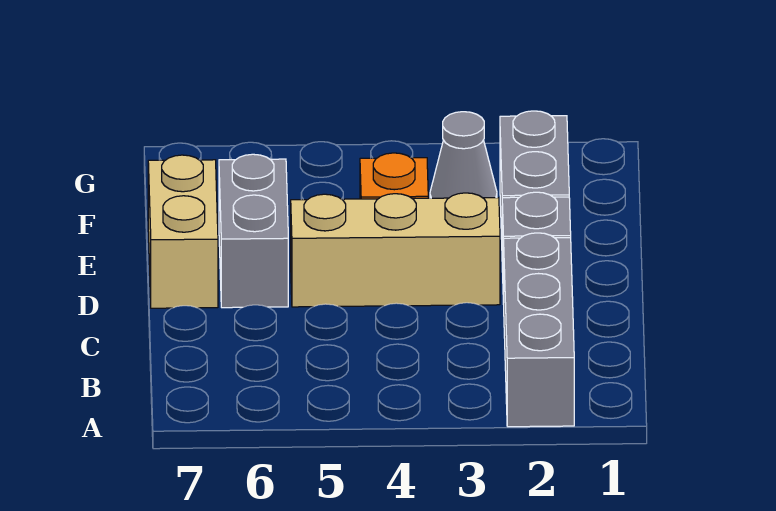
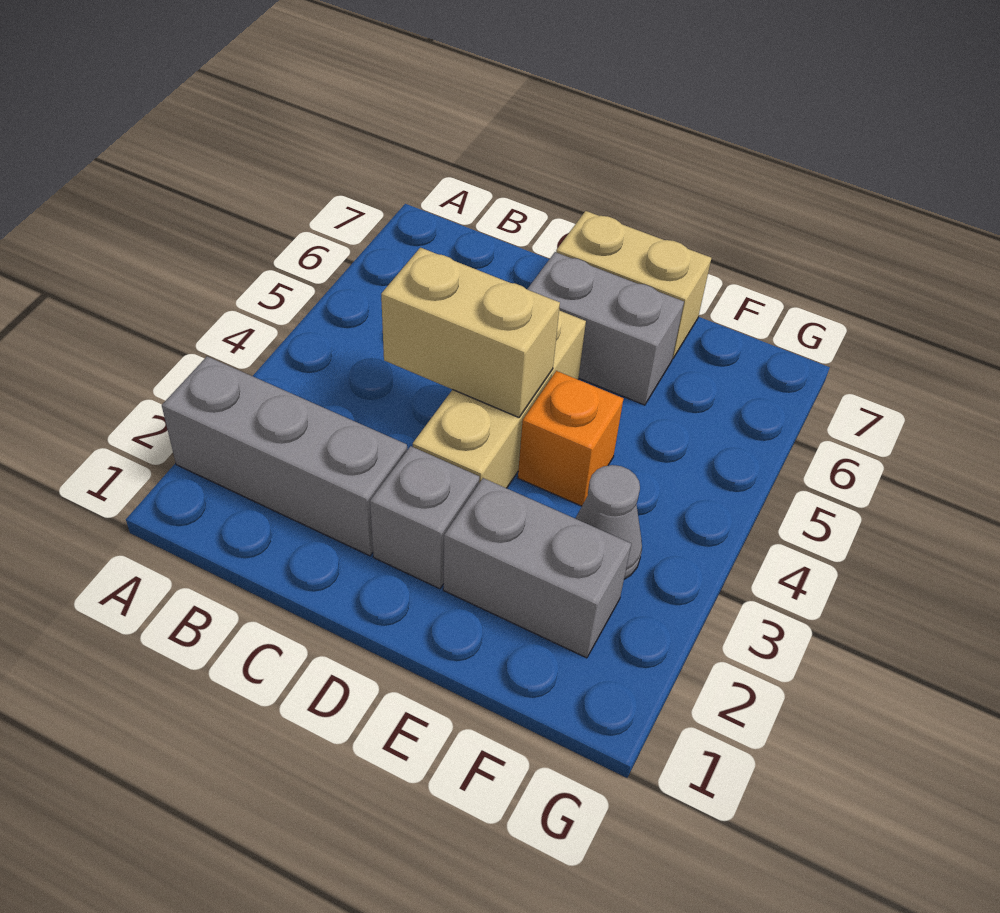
none -> tan brick C4:D4 level 2

